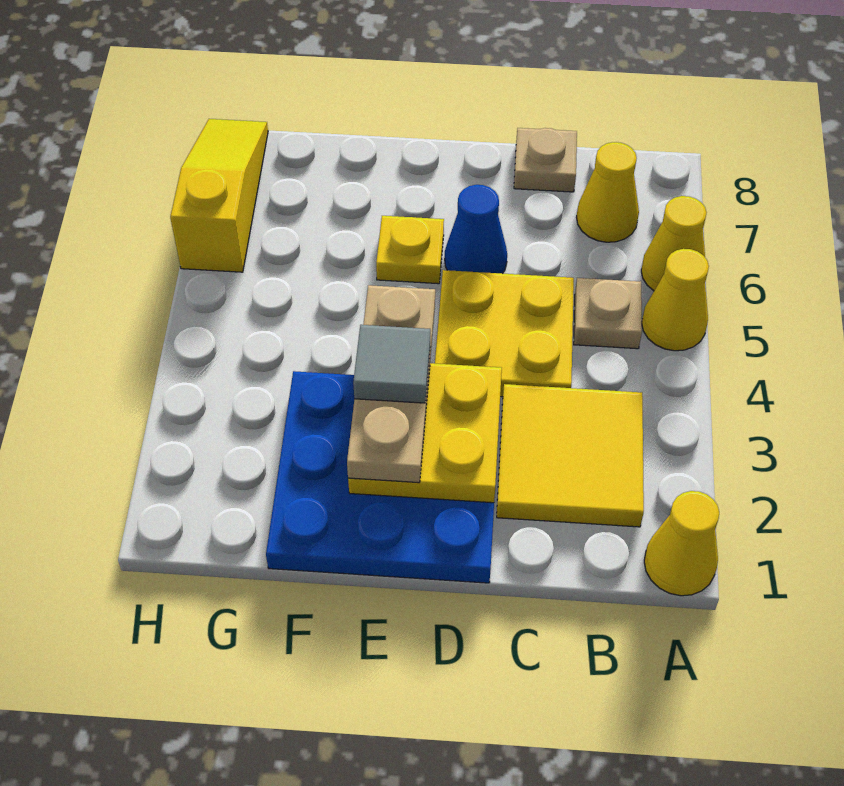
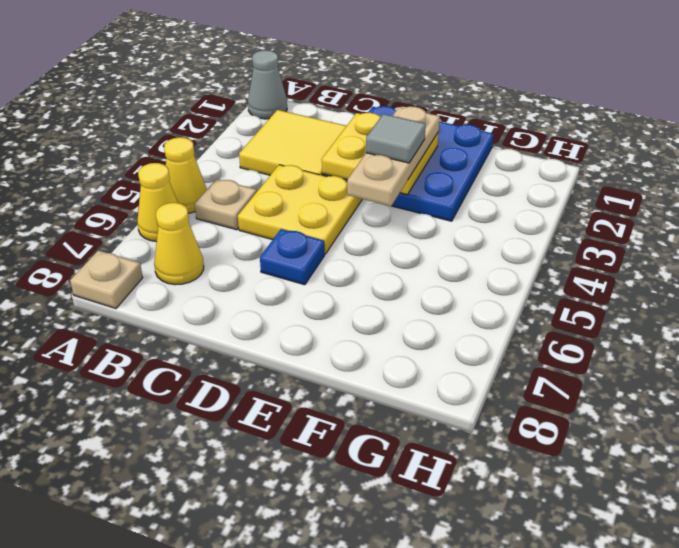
yellow cone A1 level 1 -> grey cone A1 level 1
tan plate C8 level 1 -> tan plate A8 level 1
blue cone D6 level 1 -> blue plate D6 level 1
yellow plate E6 level 1 -> none
yellow slope H6:H8 level 1 top 6 -> none

